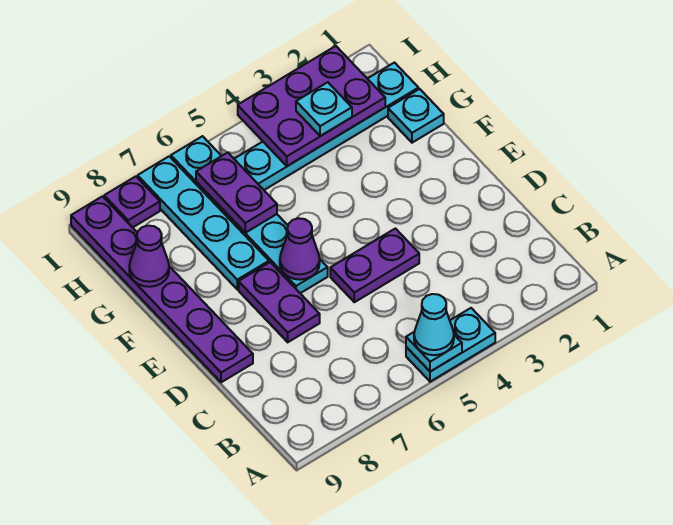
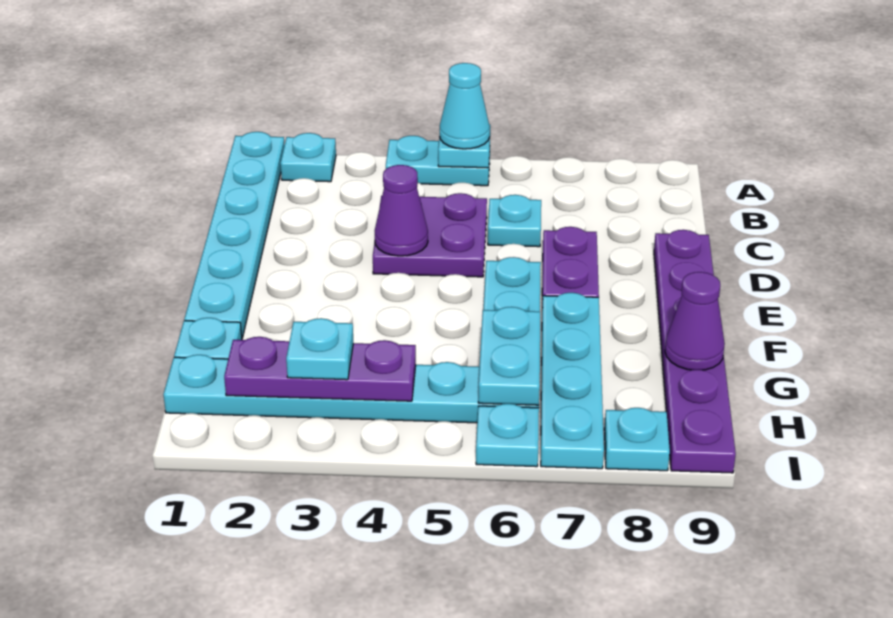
none -> cyan plate A1:F1 level 1
none -> cyan plate A2 level 1
none -> cyan plate C6 level 1
purple plate D4:D5 level 1 -> purple plate C4:D5 level 1
purple cone E6 level 2 -> purple cone D4 level 2
purple plate G6:H6 level 2 -> cyan plate G6:H6 level 2
purple plate H2:I4 level 2 -> purple plate H2:H4 level 2
purple plate I8 level 1 -> cyan plate I8 level 1

